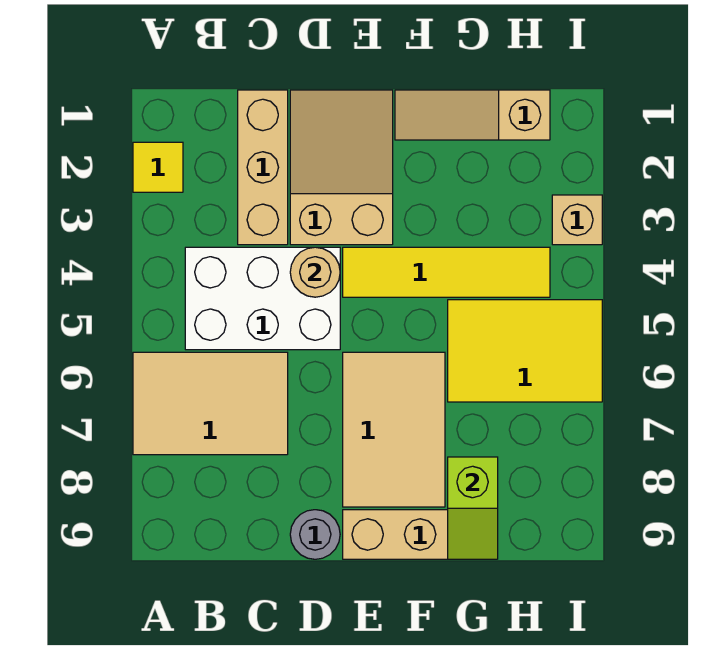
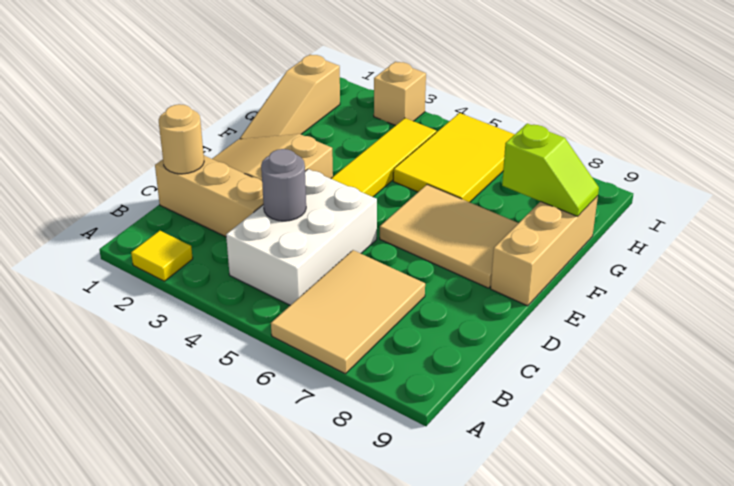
tan round brick D4 level 2 -> tan round brick C1 level 2
grey round brick D9 level 1 -> grey round brick C4 level 2

